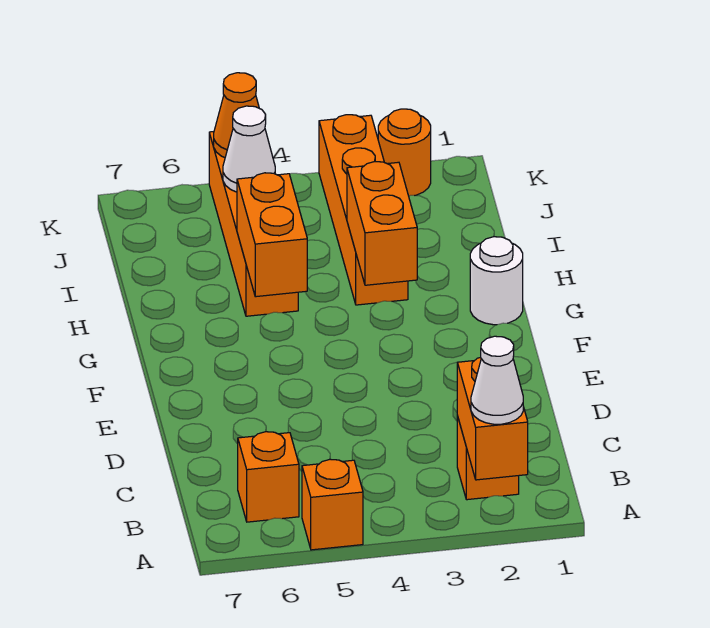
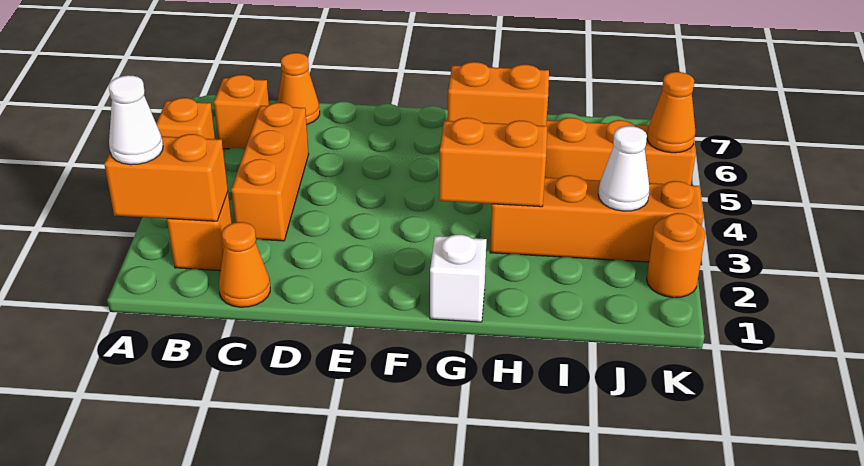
none -> orange cone C1 level 1
none -> orange brick C3:C5 level 1
none -> orange cone C7 level 1
white round brick G1 level 1 -> white brick G1 level 1
white cone J5 level 2 -> white cone J3 level 2

